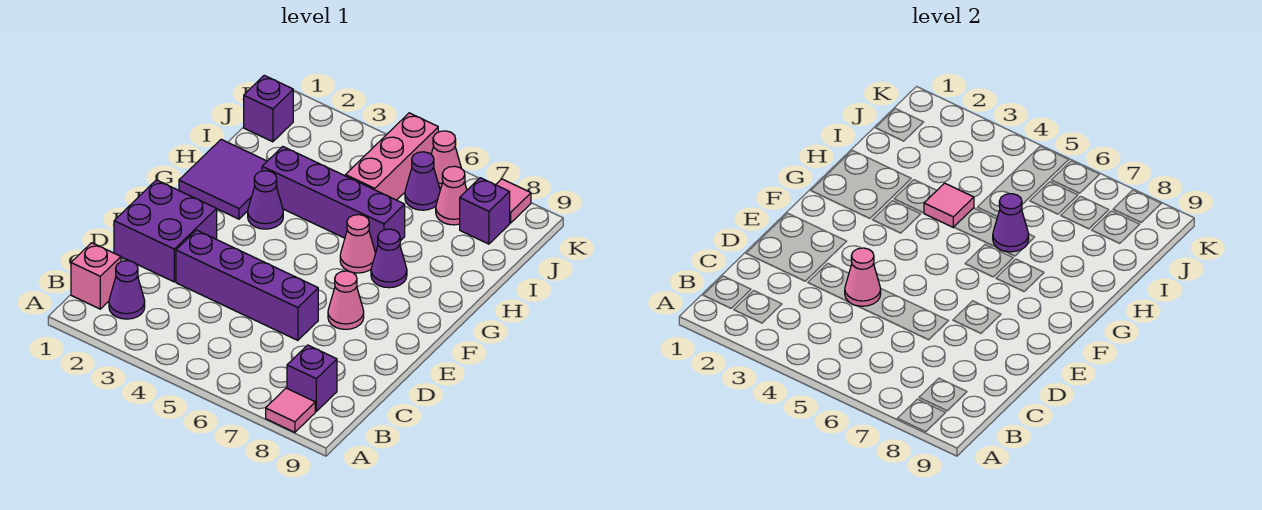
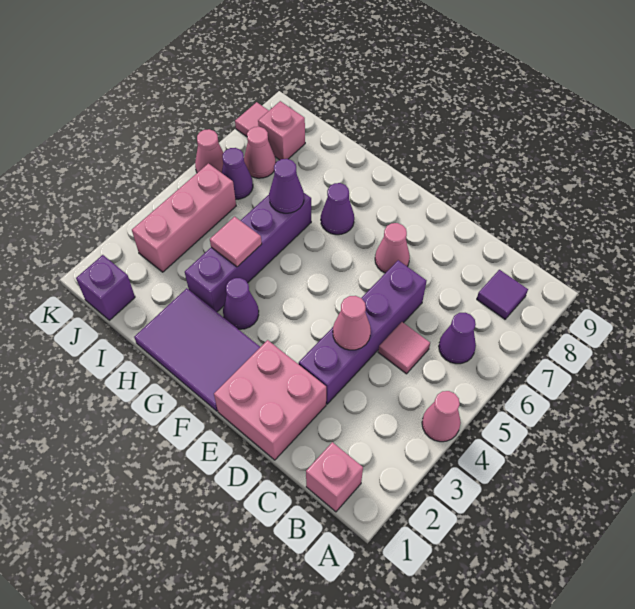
pink tile A8 level 1 -> pink tile C5 level 1
purple cone B2 level 1 -> purple cone B6 level 1
purple brick B8 level 1 -> purple tile B8 level 1
purple brick D1:E2 level 1 -> pink brick D1:E2 level 1
purple tile G1:H2 level 1 -> purple tile F1:H2 level 1
pink cone G6 level 1 -> pink cone A4 level 1
pink brick I5:K5 level 1 -> pink brick J3:J5 level 1
purple brick J8 level 1 -> pink brick J8 level 1

